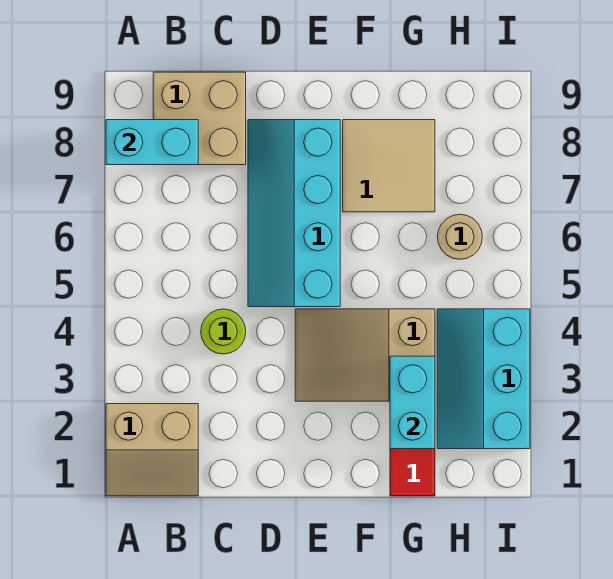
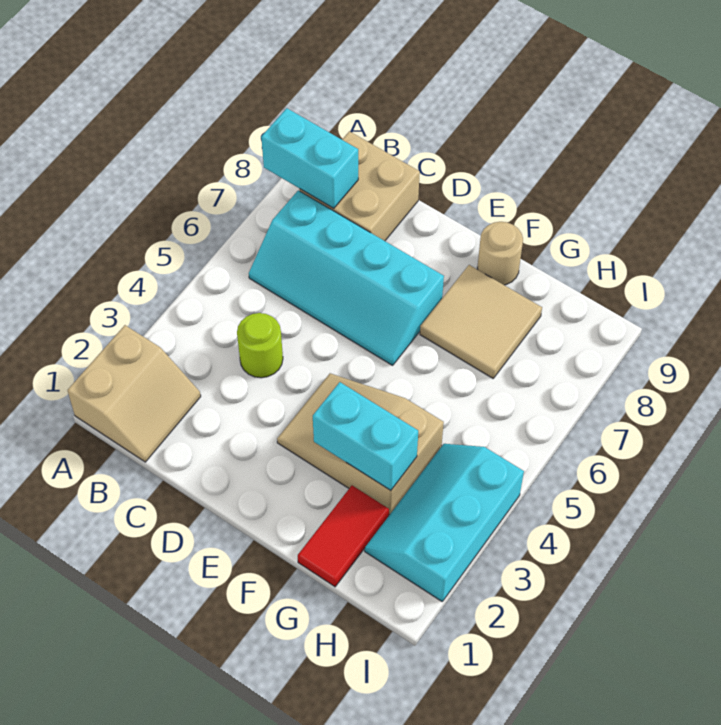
tan slope A1:B2 level 1 top 2 -> tan slope A1:B2 level 1 top A
cyan slope D5:E8 level 1 top E -> cyan slope B6:E7 level 1 top 7
cyan brick G2:G3 level 2 -> cyan brick F3:G3 level 2
tan round brick H6 level 1 -> tan round brick F9 level 1

